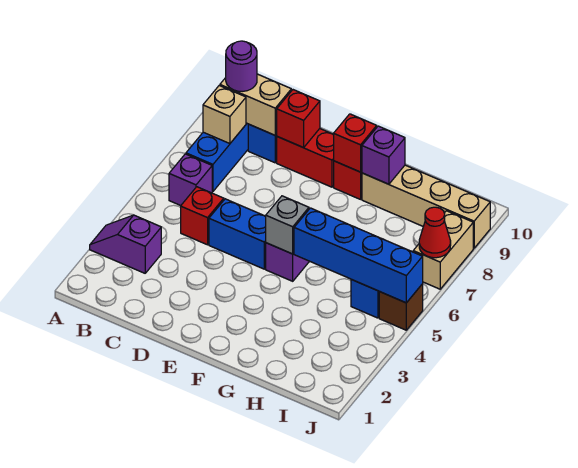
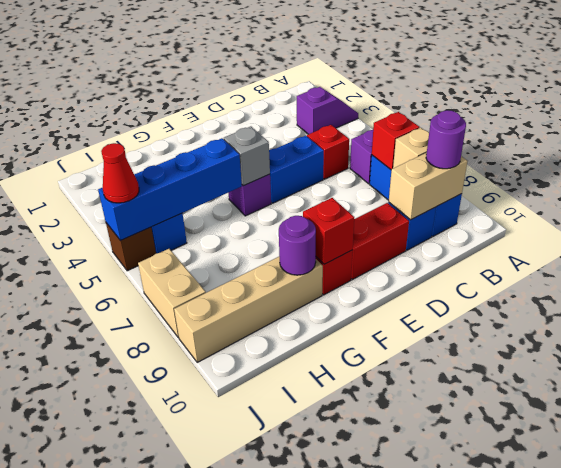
red brick D9 level 2 -> red brick B7 level 2
purple brick G9 level 2 -> purple round brick G9 level 2
red cone J7 level 2 -> red cone J5 level 3

